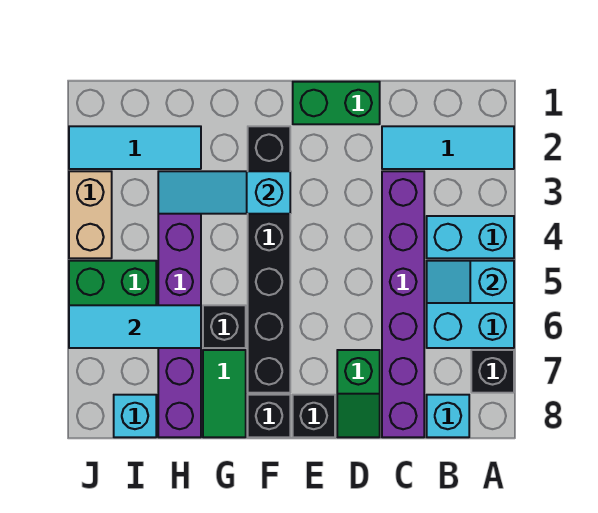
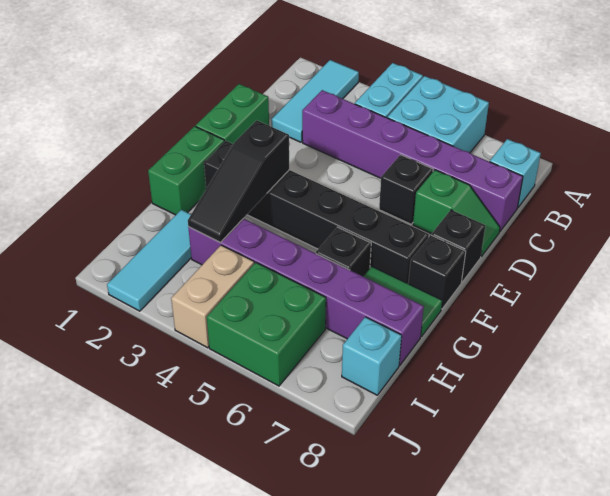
cyan slope A5:B5 level 2 top A -> none
black brick A7 level 1 -> black brick D6 level 1
none -> green brick F1:G1 level 1
cyan slope F3:H3 level 2 top F -> black slope F3:H3 level 2 top F
cyan tile H6:J6 level 2 -> none
tan brick J3:J4 level 1 -> tan brick I4:J4 level 1

